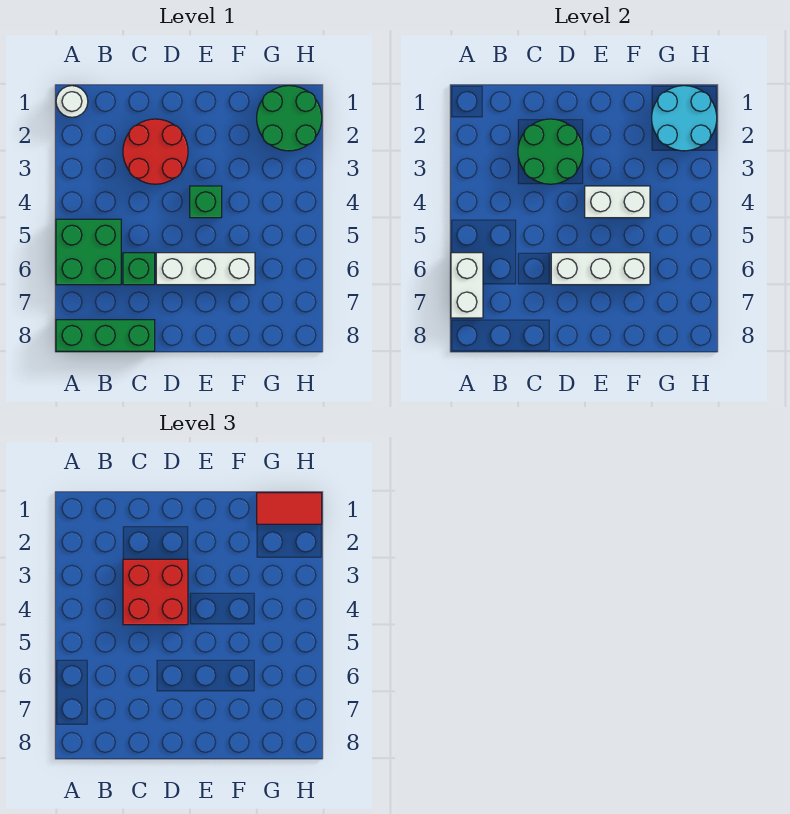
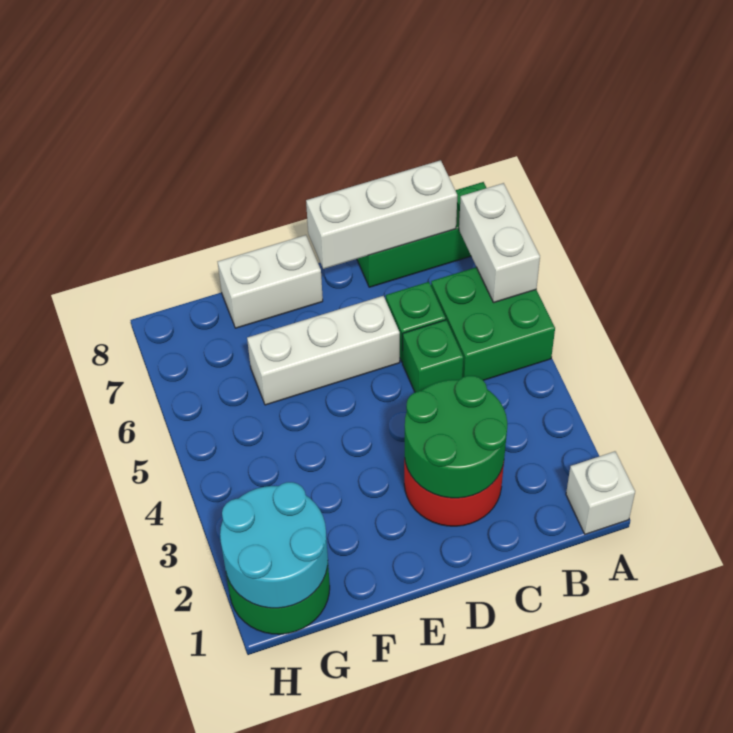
white round brick A1 level 1 -> white brick A1 level 1
red brick C3:D4 level 3 -> none
white brick D6:F6 level 2 -> white brick B8:D8 level 2
green brick E4 level 1 -> green brick C5 level 1
white brick E4:F4 level 2 -> white brick E8:F8 level 1
red tile G1:H1 level 3 -> none

